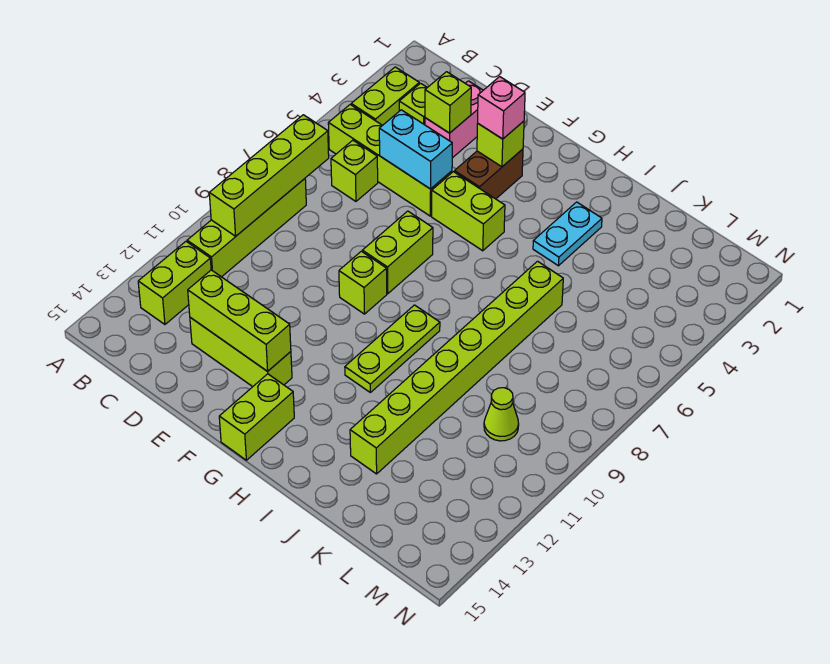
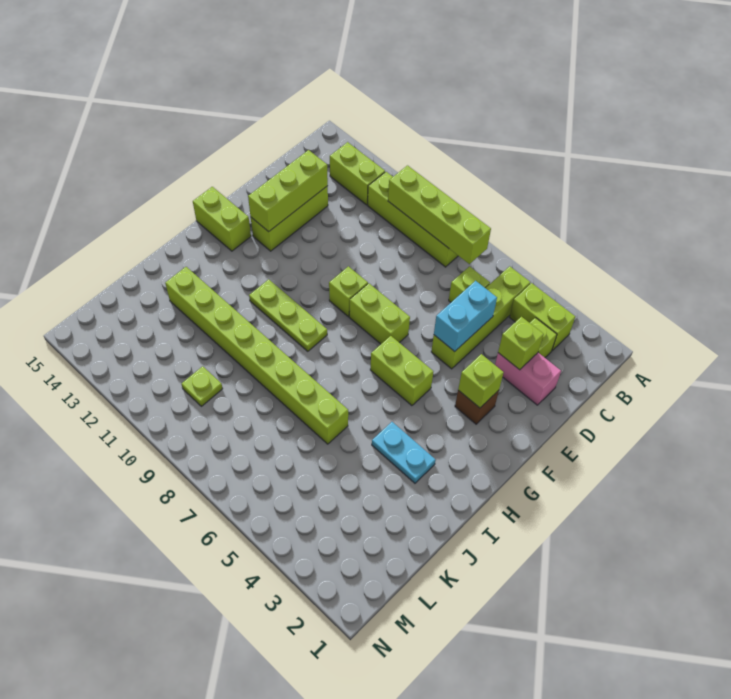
brown brick F3:F4 level 1 -> brown brick F3 level 1
pink brick F3 level 3 -> none
lime brick F5:G5 level 1 -> lime brick G5:G6 level 1
lime cone L10 level 1 -> lime plate L10 level 1

